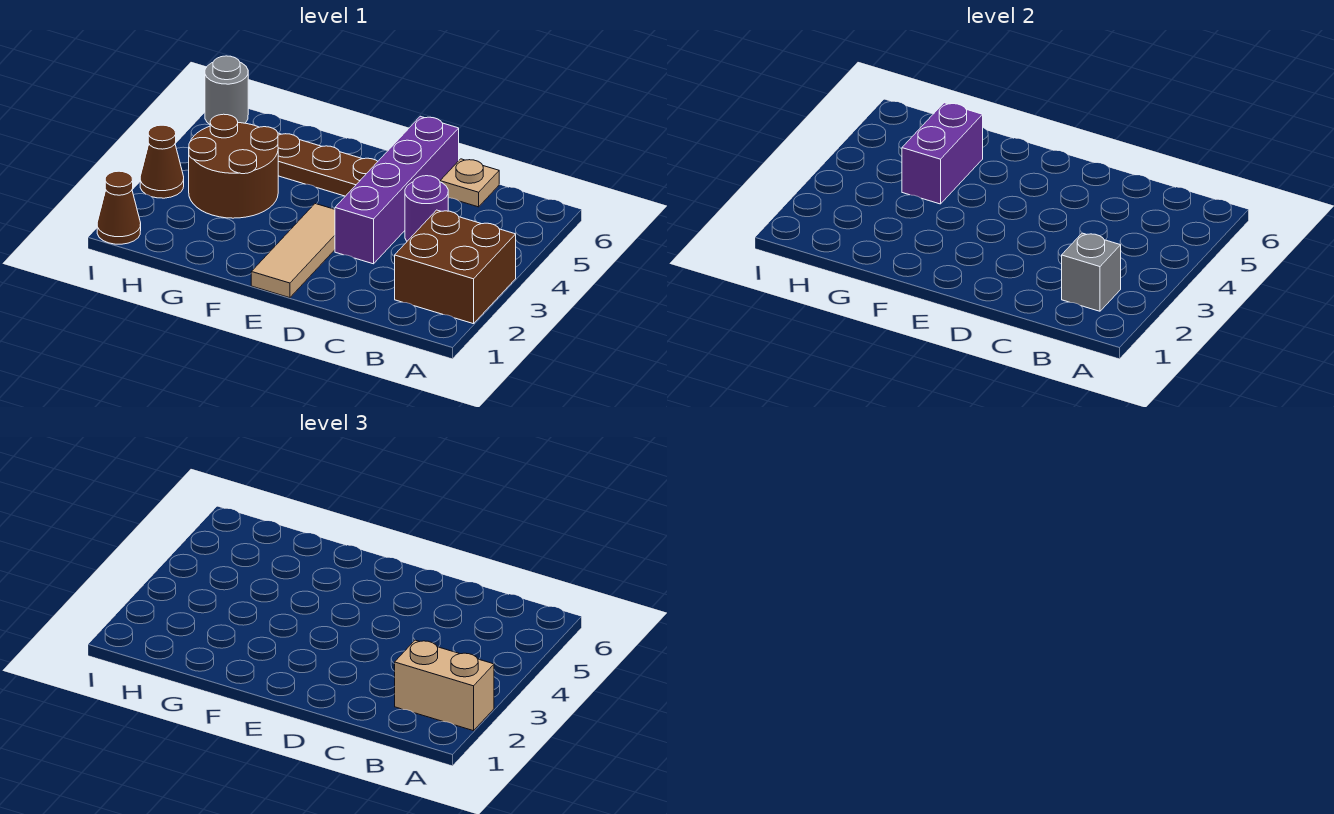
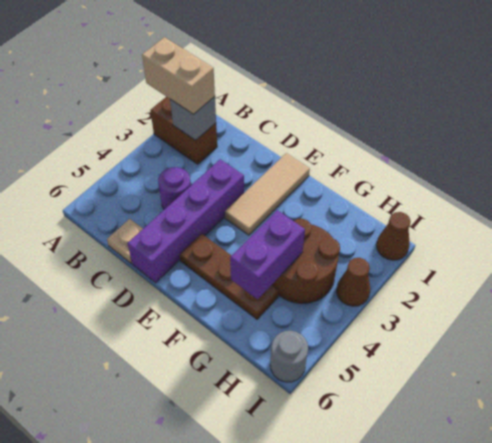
brown brick A2:B3 level 1 -> brown brick A2:B2 level 1

